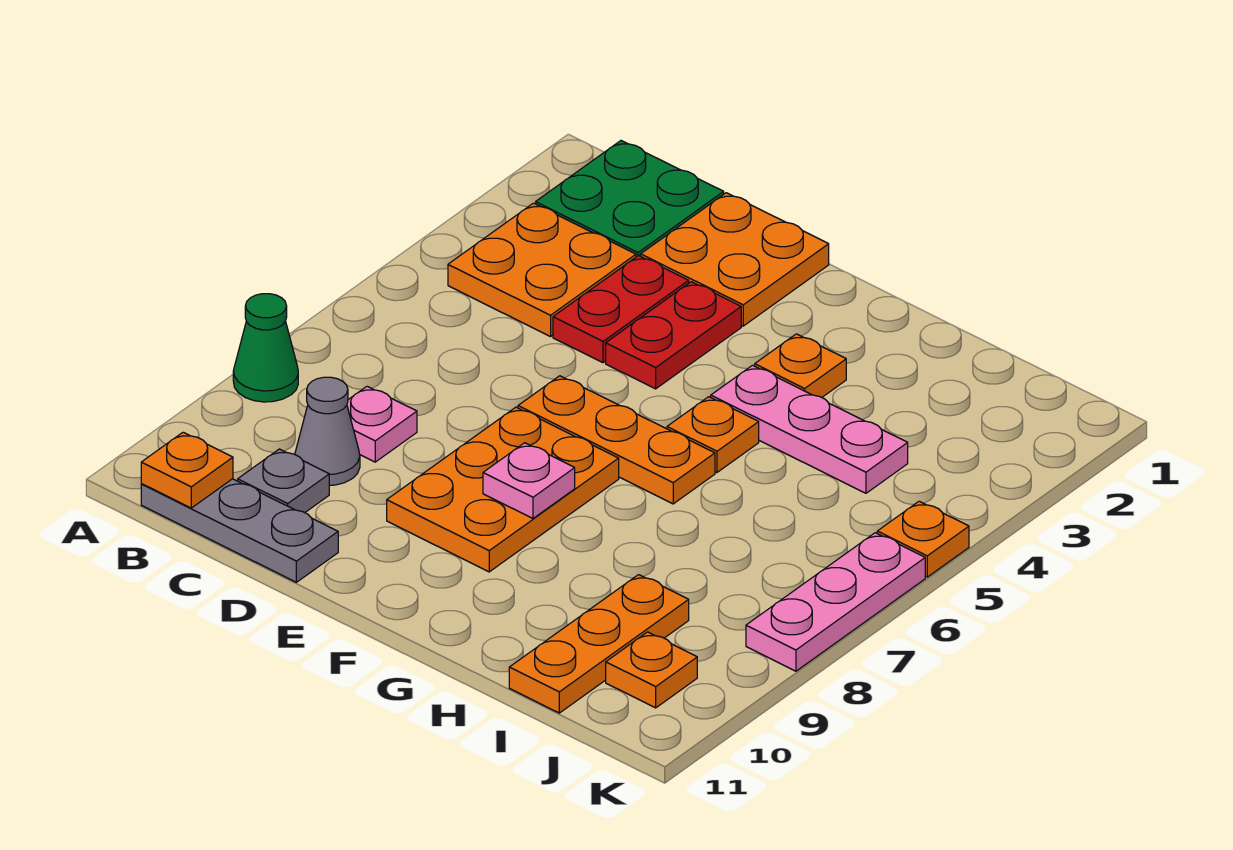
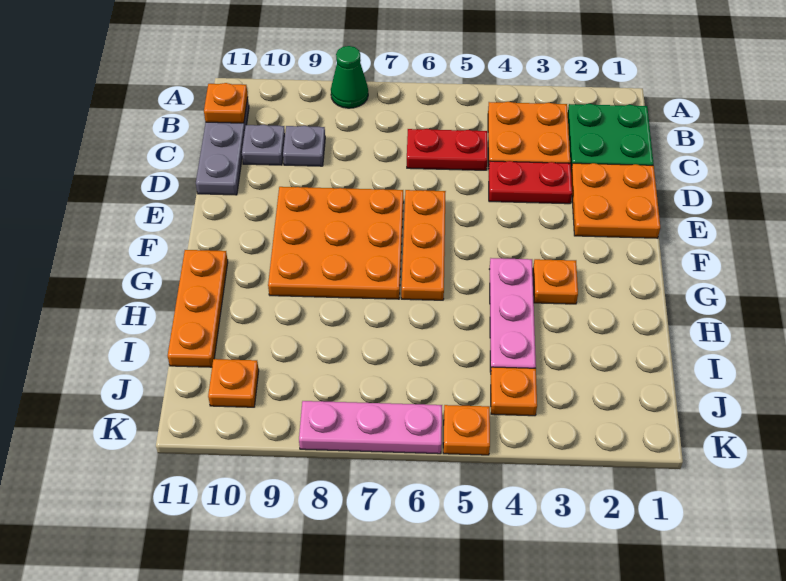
pink plate C8 level 1 -> none
grey cone C9 level 1 -> grey plate C9 level 1
red plate E3:E4 level 1 -> red plate C5:C6 level 1
orange plate E7:F9 level 1 -> orange plate E7:G9 level 1
pink plate F8 level 2 -> none
orange plate G5 level 1 -> orange plate J4 level 1
orange plate I9:I11 level 1 -> orange plate G11:I11 level 1

